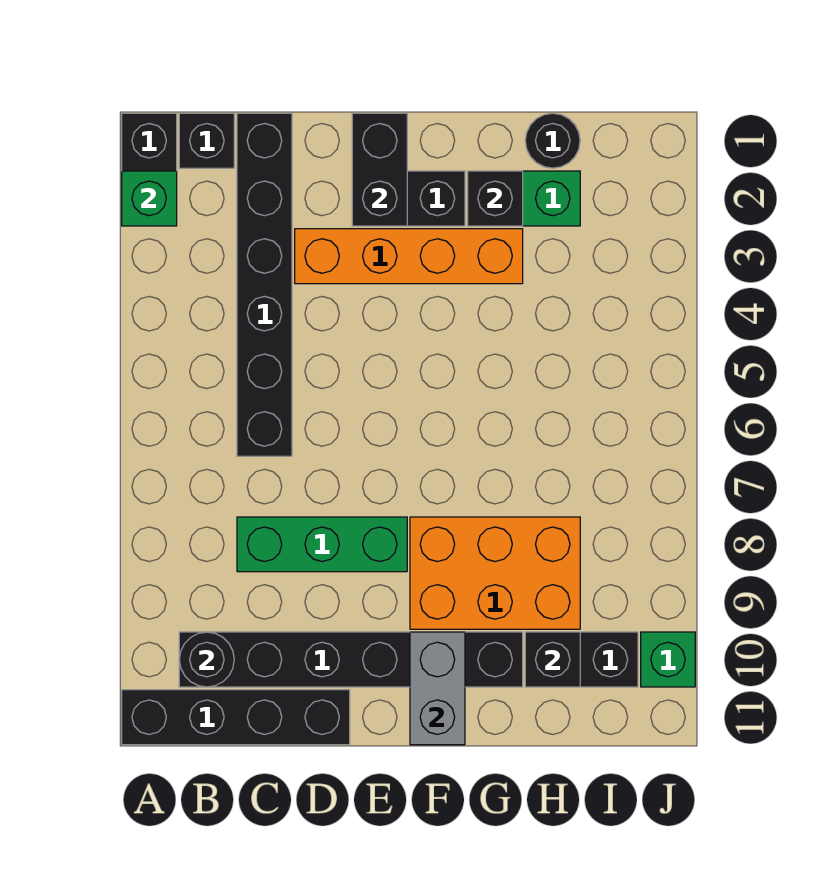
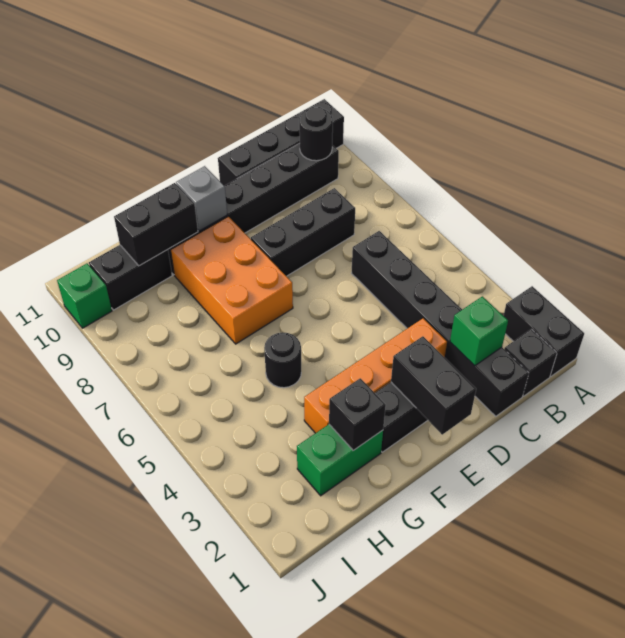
green brick A2 level 2 -> green brick C2 level 2
green brick C8:E8 level 1 -> black brick C8:E8 level 1
orange brick F8:H9 level 1 -> orange brick F7:G9 level 1
grey brick F10:F11 level 2 -> grey brick F10 level 2
black round brick H1 level 1 -> black round brick G5 level 1
black brick H10 level 2 -> black brick G10:H10 level 2

